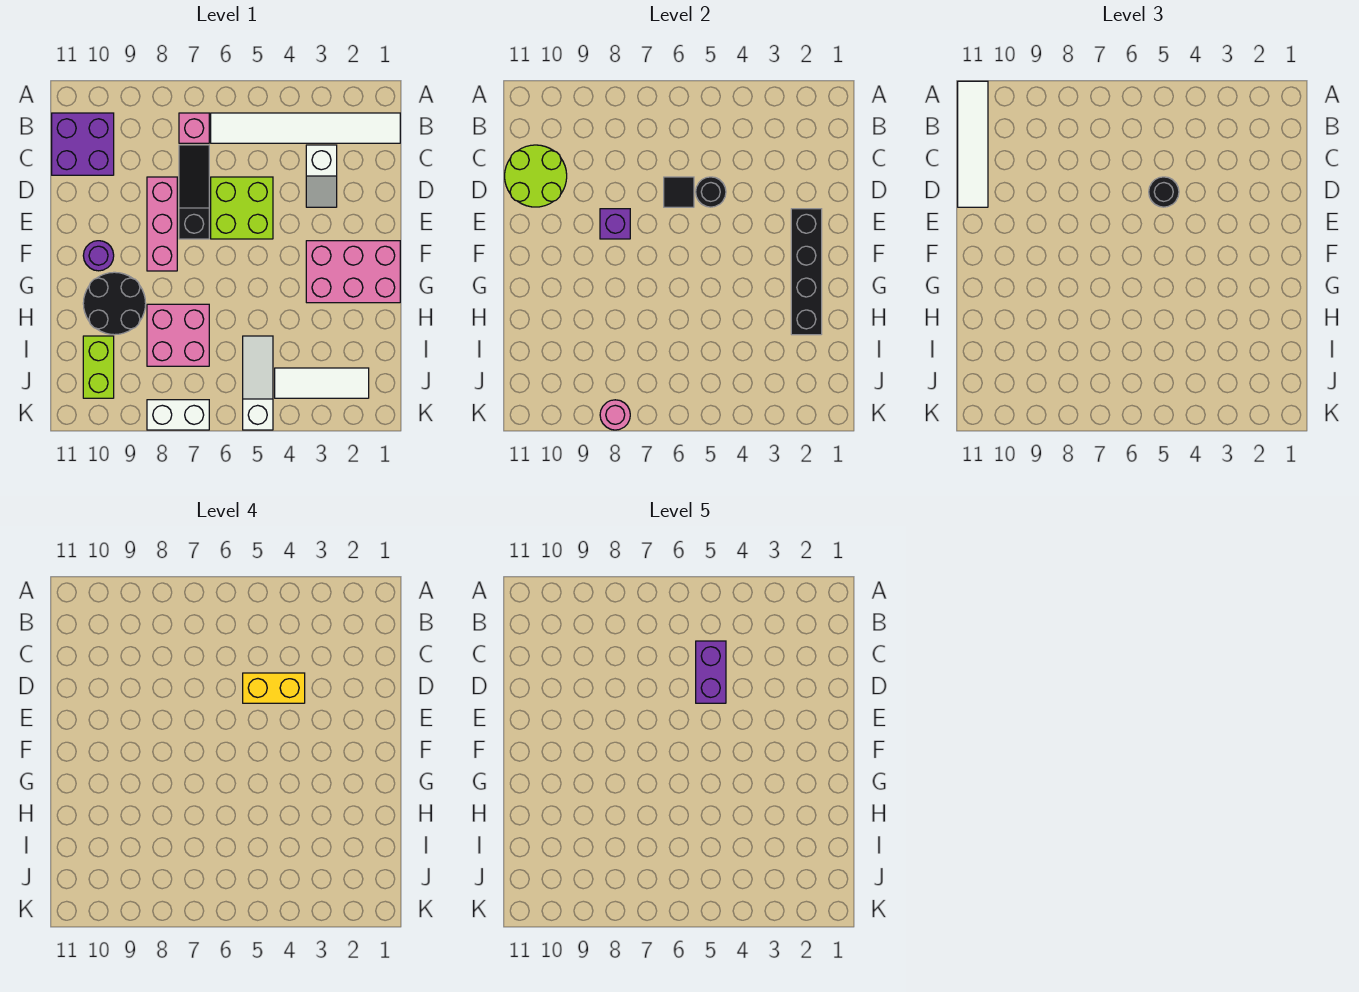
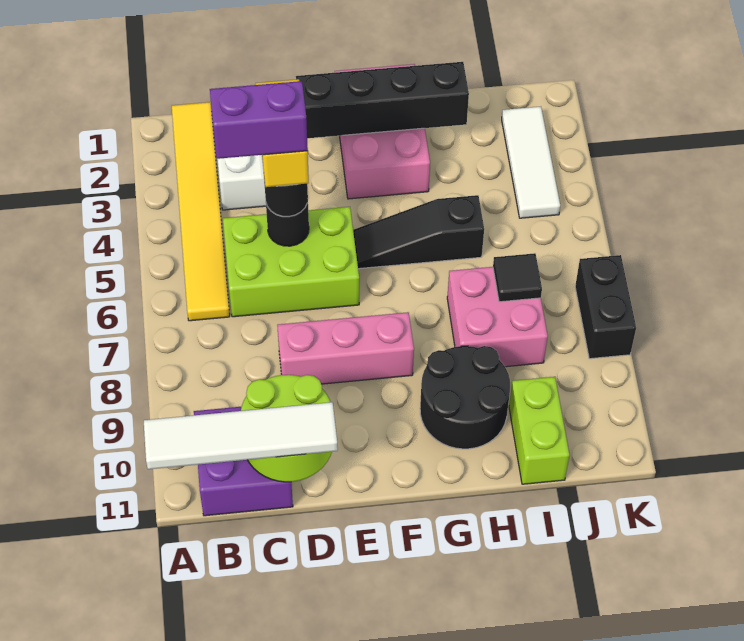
white tile B1:B6 level 1 -> yellow tile B1:B6 level 1
pink brick B7 level 1 -> none
black slope C7:E7 level 1 top E -> black slope F5:H5 level 1 top H
lime brick D5:E6 level 1 -> lime brick C5:E6 level 1
black tile D6 level 2 -> black tile I7 level 2
purple brick E8 level 2 -> none
purple round brick F10 level 1 -> none
white slope I5:K5 level 1 top K -> none
lime brick I10:J10 level 1 -> lime brick I10:I11 level 1
white brick K7:K8 level 1 -> black brick K7:K8 level 1
pink round brick K8 level 2 -> none

